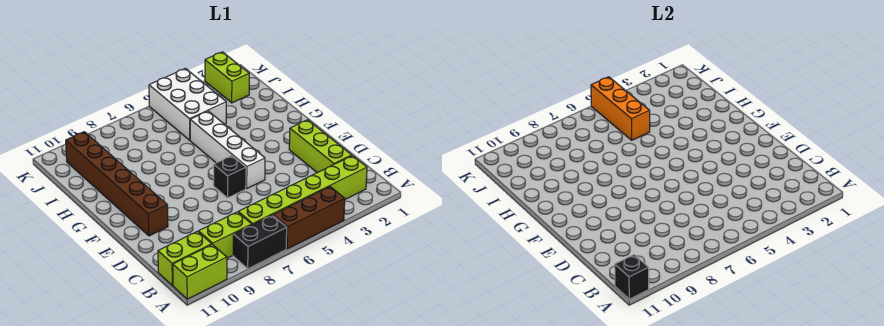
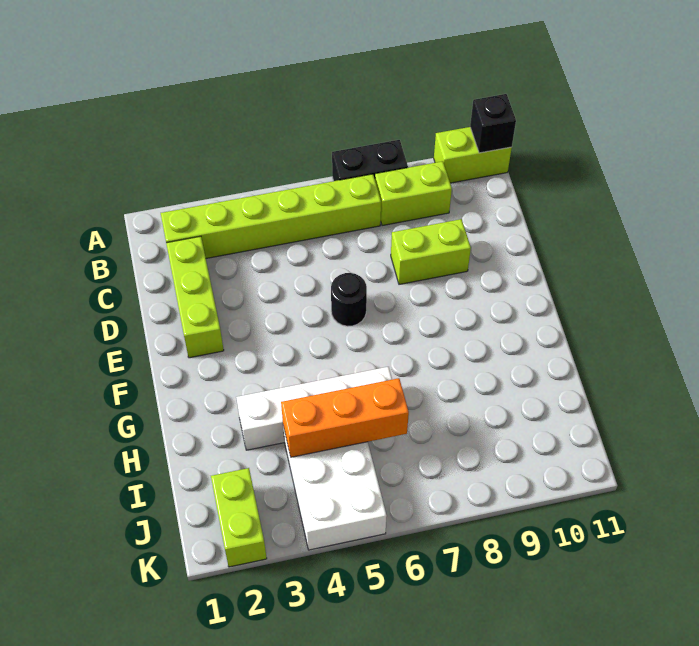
brown brick A4:A6 level 1 -> none
lime brick B10:B11 level 1 -> lime brick D8:D9 level 1
white brick E5:H5 level 1 -> white brick H3:H6 level 1
black brick E6 level 1 -> black round brick E6 level 1
brown brick E10:J10 level 1 -> none
orange brick I5:K5 level 2 -> orange brick I4:I6 level 2

